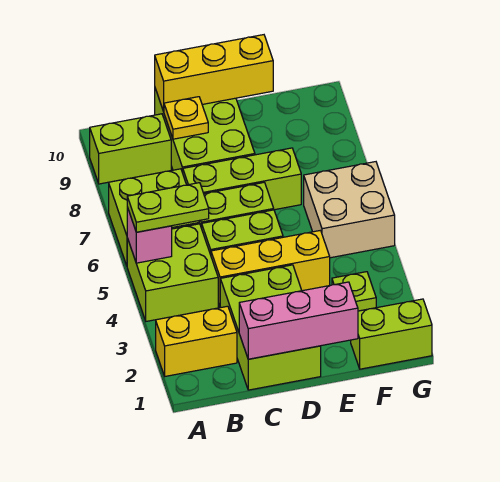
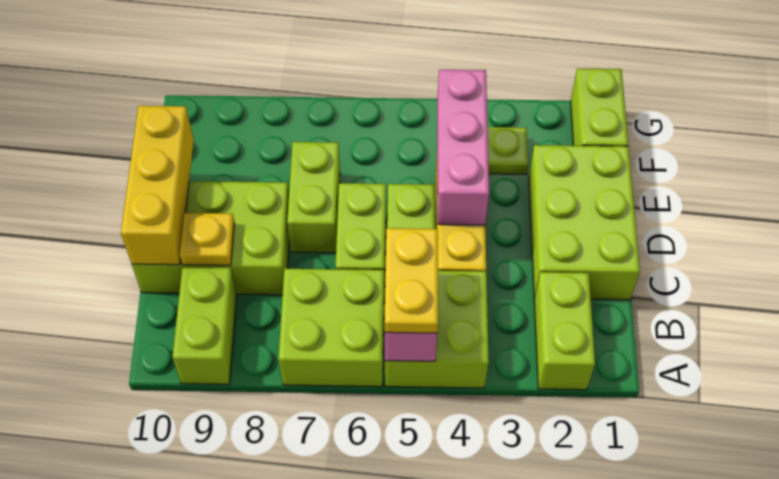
yellow brick A2:B2 level 1 -> lime brick A2:B2 level 1
lime plate A5:B5 level 3 -> yellow plate A5:B5 level 3
lime brick C1:D3 level 1 -> lime brick C1:E2 level 1
pink brick C1:E1 level 2 -> pink brick D4:F4 level 2
lime brick C7:E7 level 1 -> lime brick D7:E7 level 1
tan brick F5:G6 level 1 -> none

